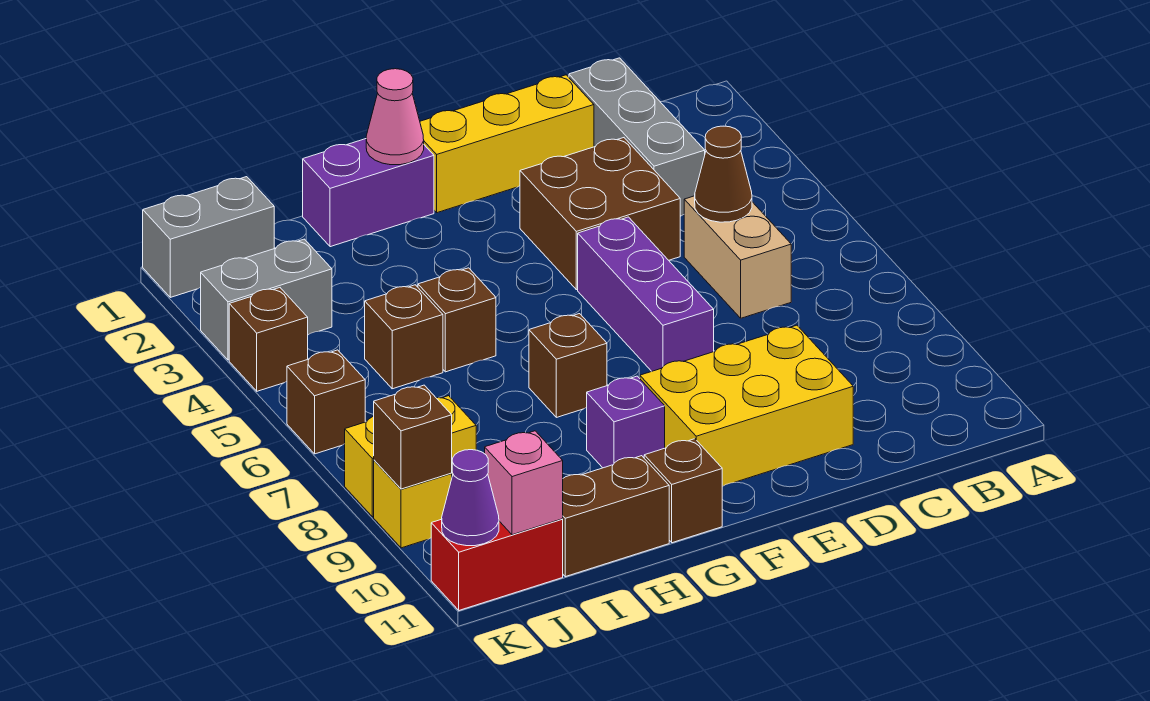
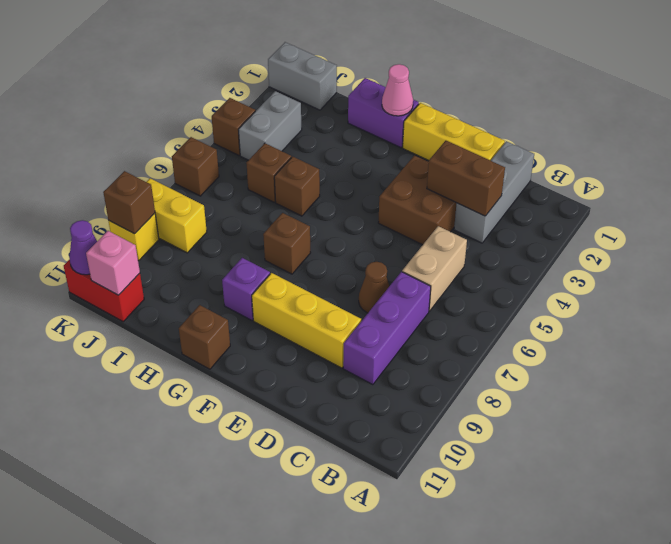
brown cone C5 level 2 -> brown cone D7 level 1
yellow brick D9:F10 level 1 -> yellow brick D9:F9 level 1
purple brick E5:E7 level 1 -> purple brick C7:C9 level 1
brown brick H11:I11 level 1 -> brown brick C3:D3 level 2
grey brick J3:K3 level 1 -> grey brick J3:J4 level 1

